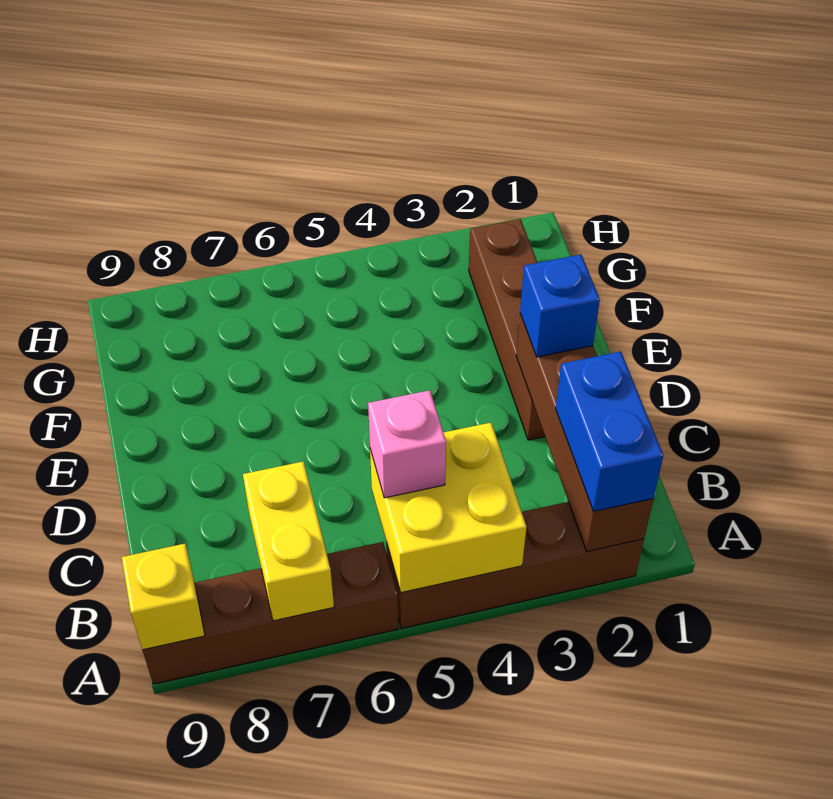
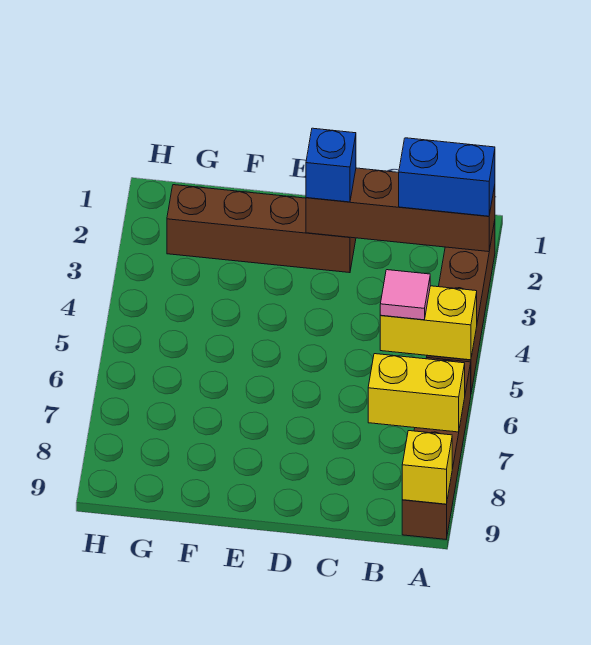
yellow brick A4:B5 level 2 -> yellow brick A5:B5 level 2
pink brick B5 level 3 -> pink tile B5 level 3

